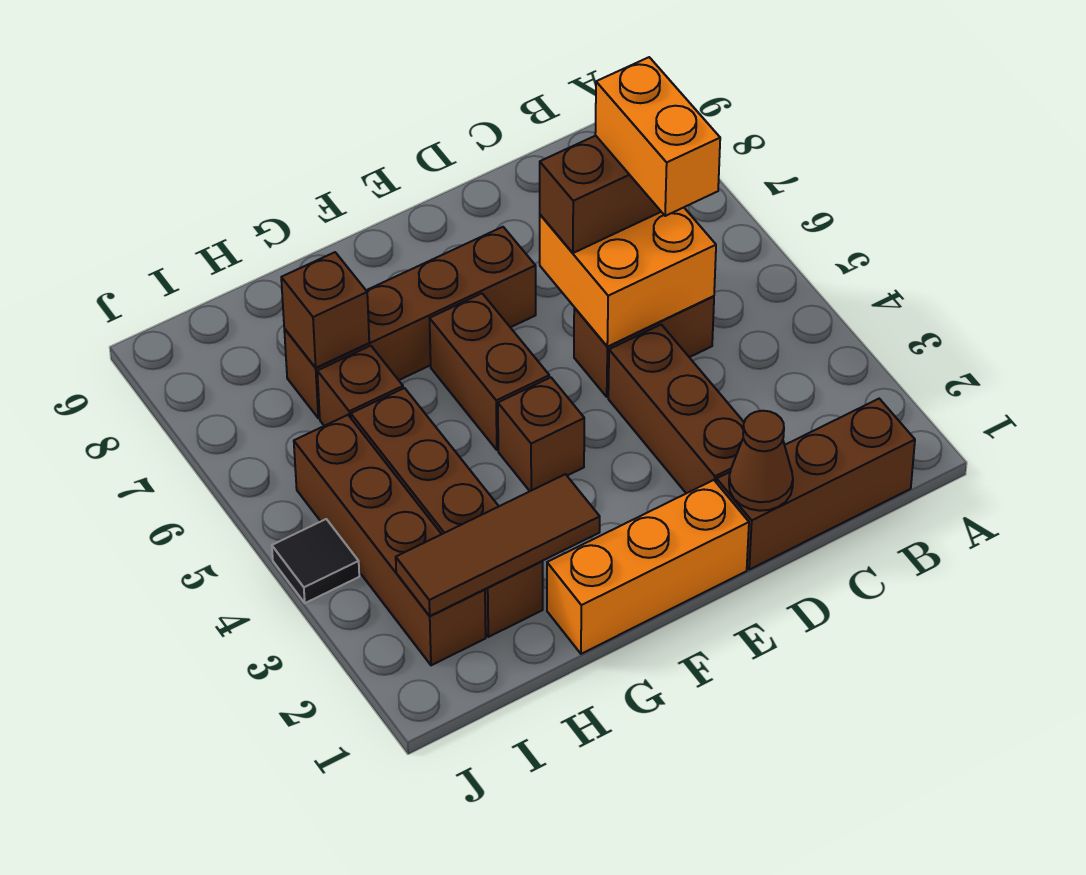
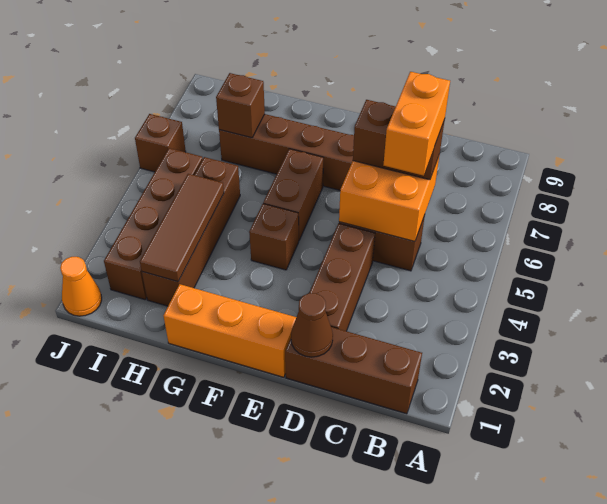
brown tile G2:I2 level 2 -> brown tile H2:H4 level 2
brown brick H6 level 1 -> brown brick J6 level 1
none -> orange cone J1 level 1
black tile J4 level 1 -> none

